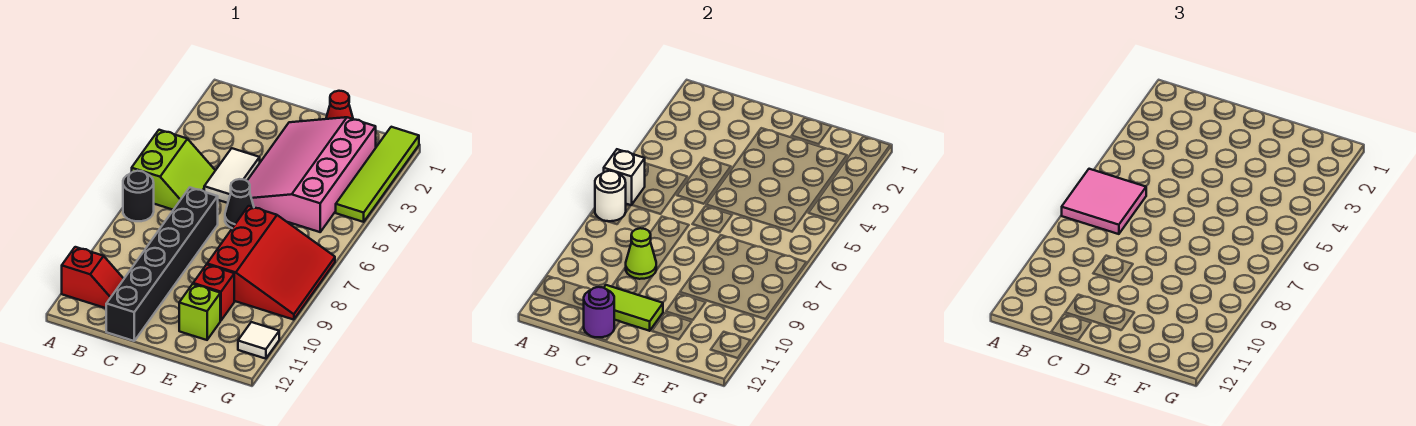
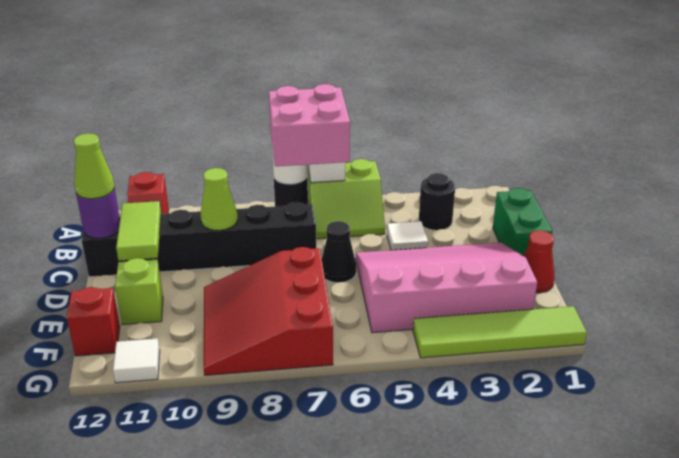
pink tile A6:B7 level 3 -> pink brick A6:B7 level 3
none -> black round brick B3 level 1
none -> green brick C1:D1 level 1
white tile C4:C5 level 1 -> white tile C4 level 1
none -> lime cone C12 level 3
red slope E7:G9 level 1 top E -> red slope E7:G9 level 1 top 7
red brick E10 level 1 -> red brick F12 level 1

